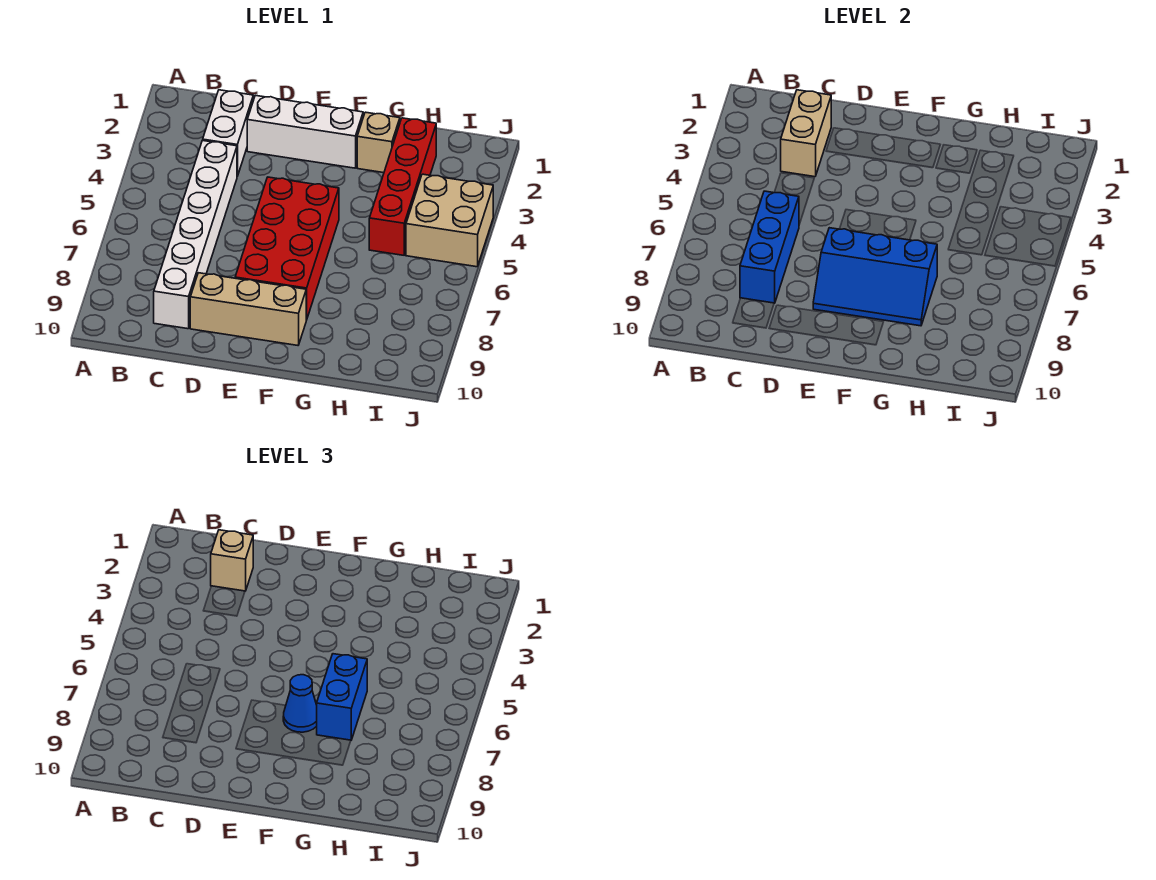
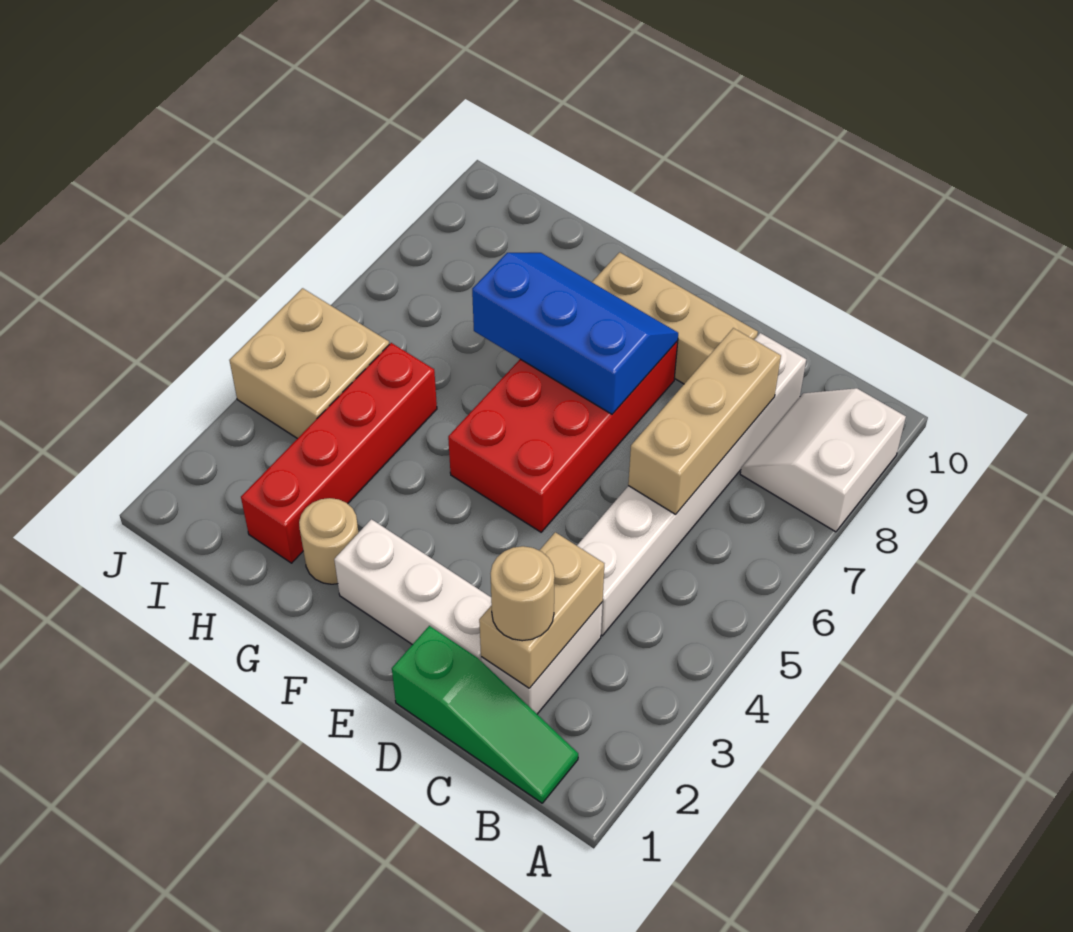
none -> white slope A8:B9 level 1 top A
none -> green slope B1:D1 level 1 top D
tan brick C2 level 3 -> tan round brick C2 level 3
blue brick C6:C8 level 2 -> tan brick C6:C8 level 2
blue cone F7 level 3 -> none
tan brick G2 level 1 -> tan round brick G2 level 1
blue brick G6:G7 level 3 -> none

